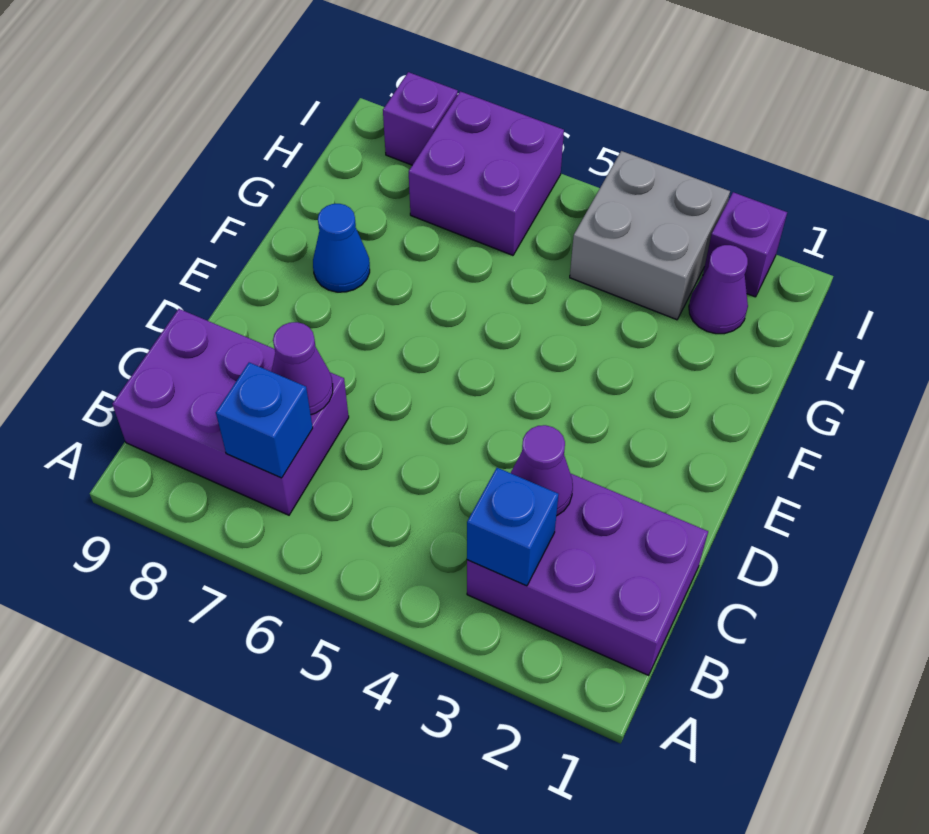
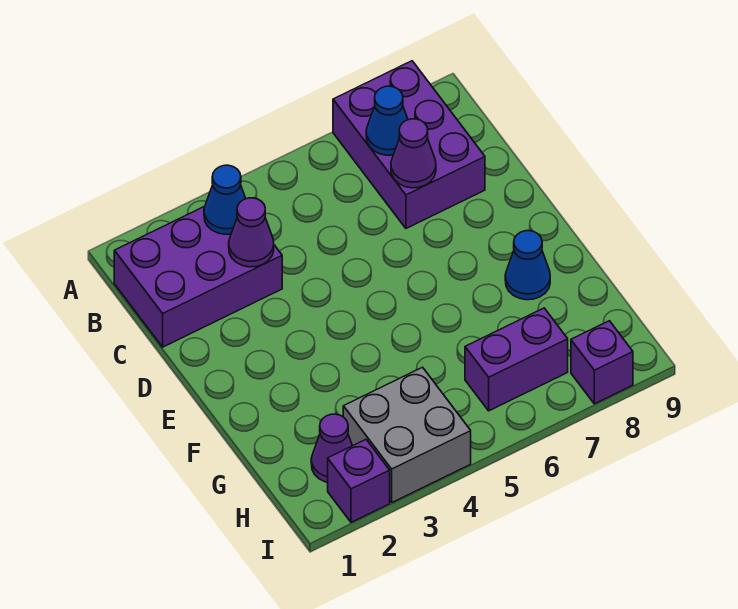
blue brick B3 level 2 -> blue cone B3 level 2
purple brick B7:C9 level 1 -> purple brick A7:C8 level 1
blue brick B7 level 2 -> blue cone B7 level 2
purple brick H6:I7 level 1 -> purple brick H6:H7 level 1

